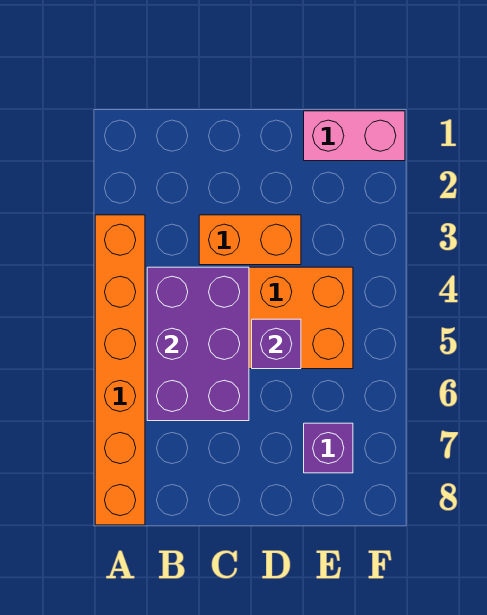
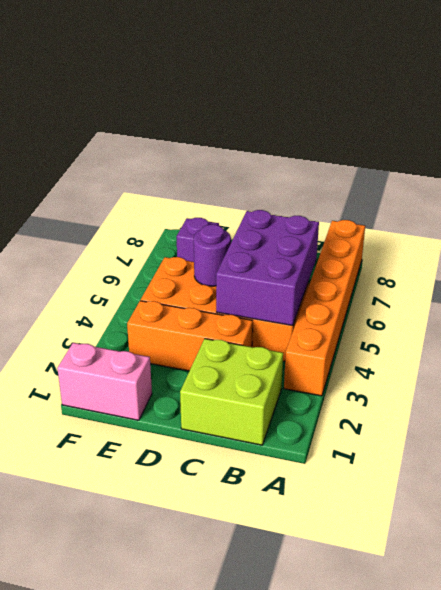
none -> lime brick B1:C2 level 1
orange brick C3:D3 level 1 -> orange brick C3:E3 level 1
purple brick D5 level 2 -> purple round brick D5 level 2

